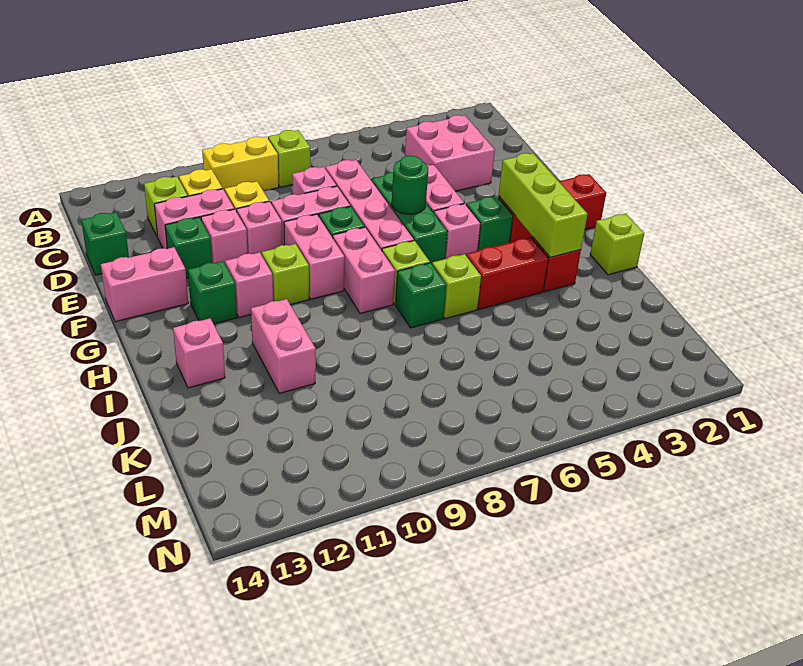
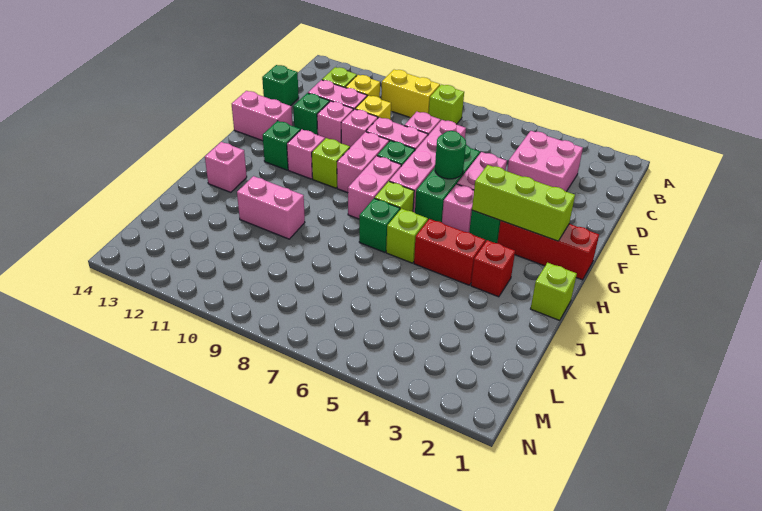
lime brick G3:I3 level 2 -> lime brick G2:G4 level 2
pink brick I11:J11 level 1 -> pink brick J10:J11 level 1

